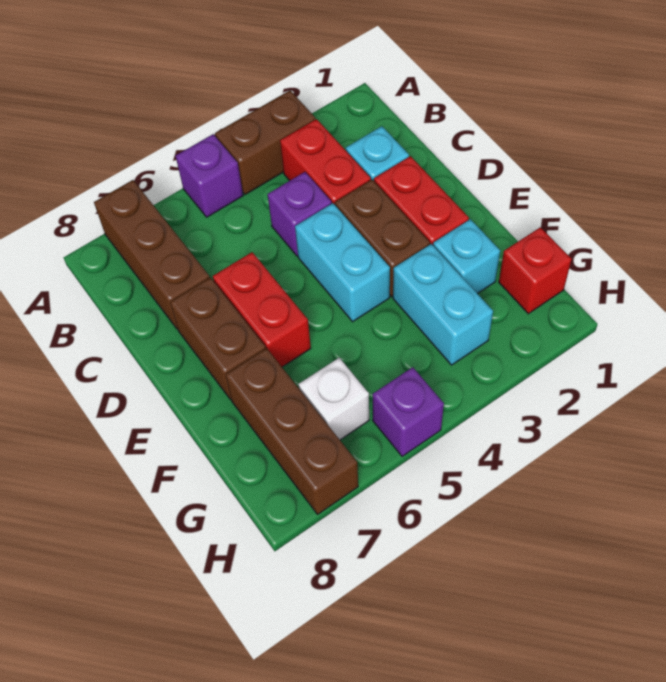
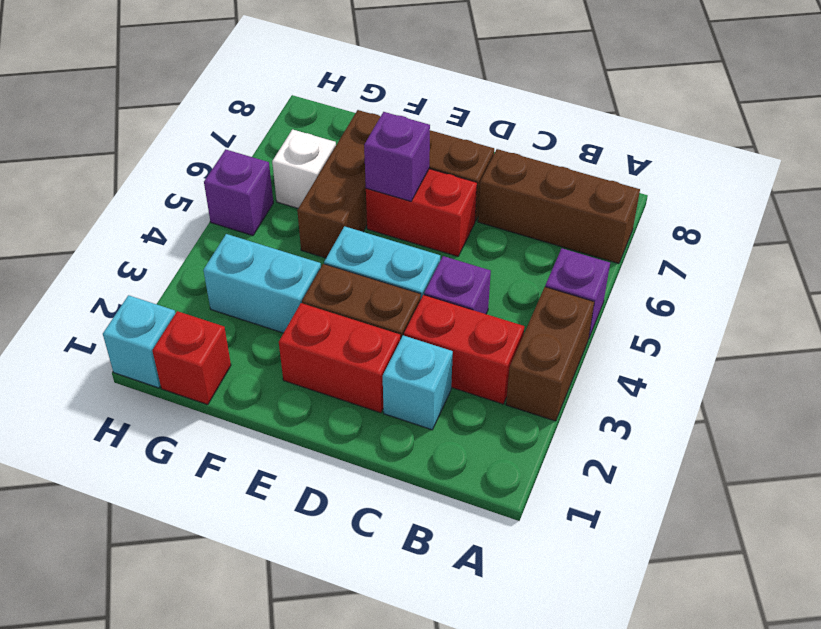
none -> purple brick E6 level 2
cyan brick F2 level 1 -> cyan brick H1 level 1
brown brick F7:H7 level 1 -> brown brick F5:F7 level 1

